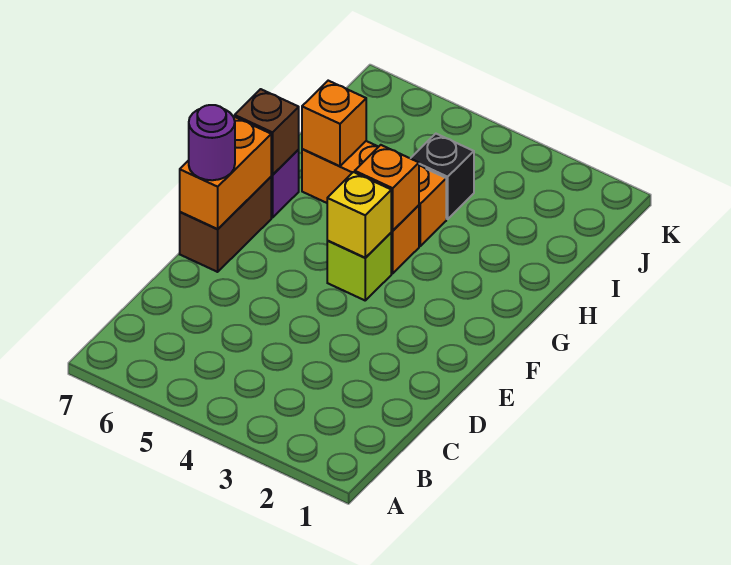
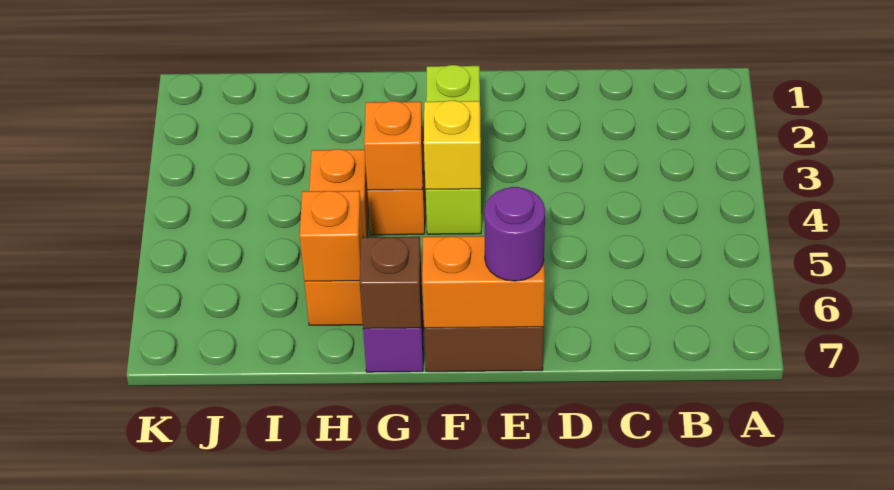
lime brick F4 level 1 -> lime brick F2:F4 level 1
black brick I4 level 1 -> none

